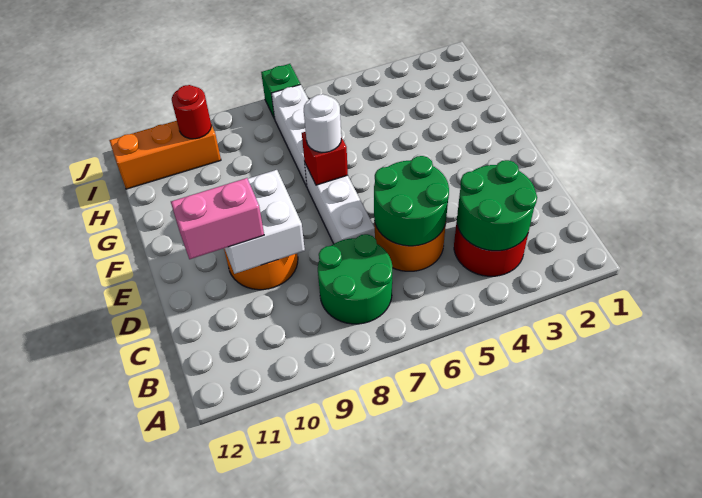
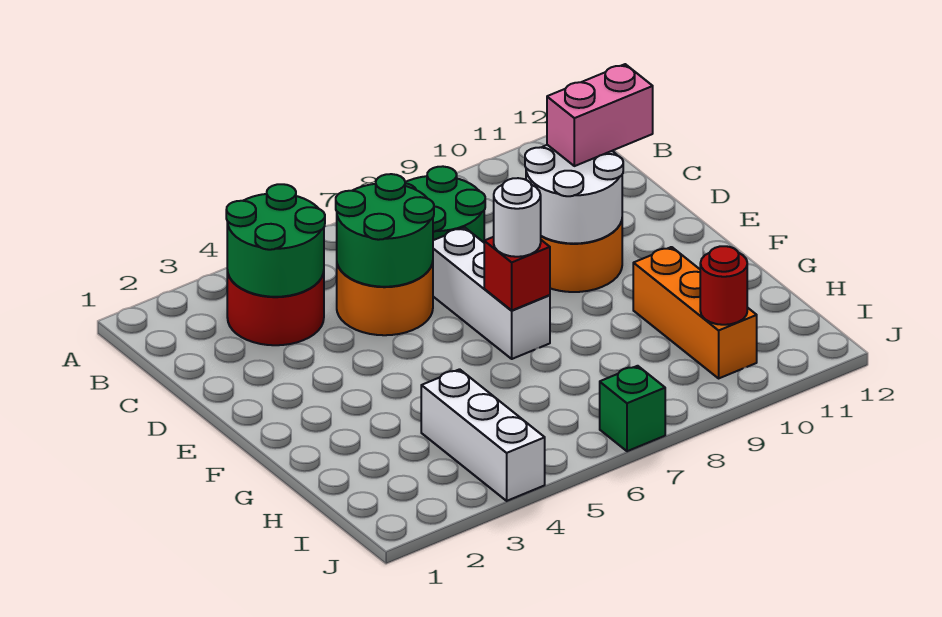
white brick D9:E10 level 2 -> white round brick D9:E10 level 2
white brick G7:I7 level 1 -> white brick H4:J4 level 1
orange brick I10:I12 level 1 -> orange brick G10:I10 level 1

